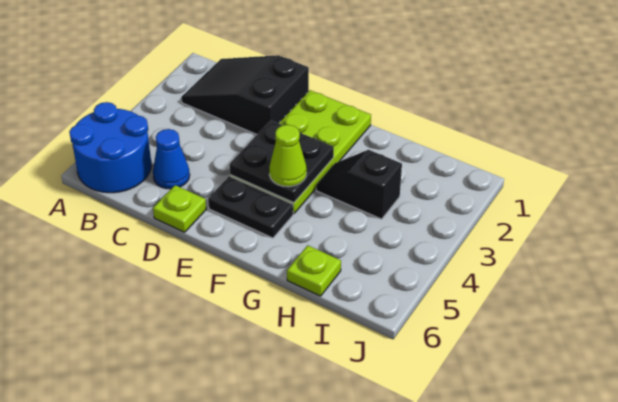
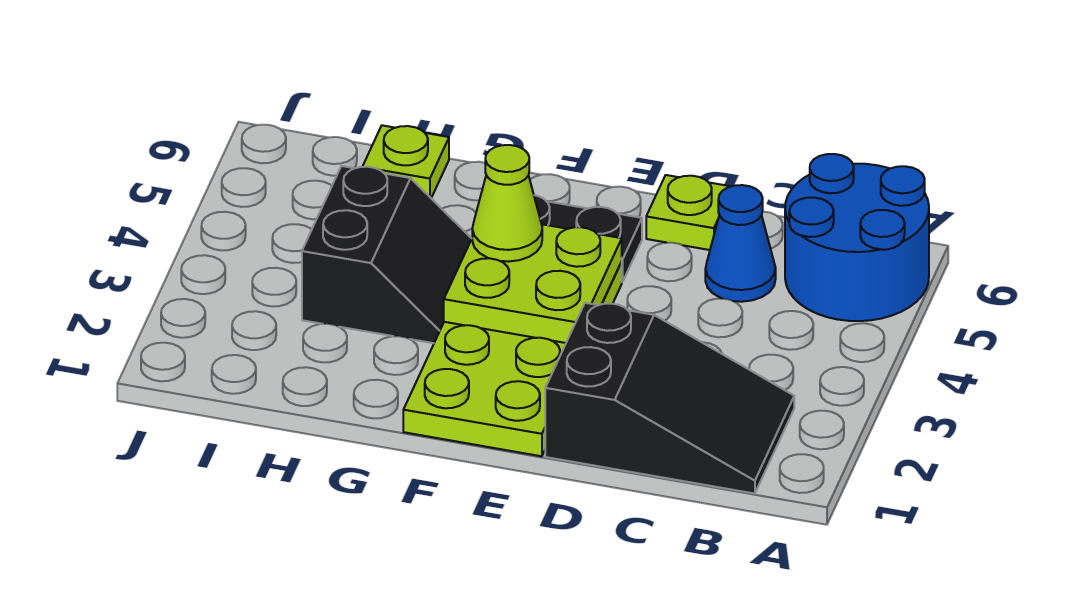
black plate E3:F4 level 2 -> lime plate E3:F4 level 2
black slope G3:H3 level 1 top H -> black slope G3:H4 level 1 top H

